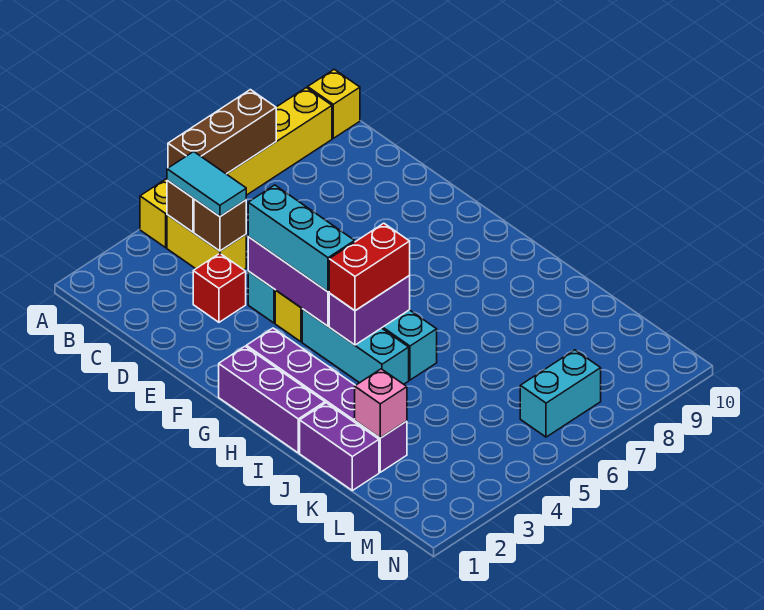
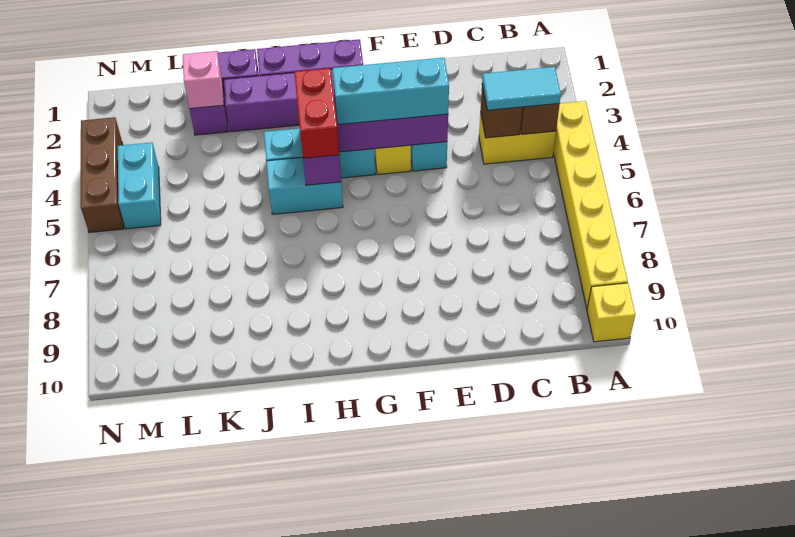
brown brick A5:A7 level 2 -> brown brick N3:N5 level 1
red brick D3 level 1 -> none
cyan brick M6:M7 level 1 -> cyan brick M4:M5 level 1

